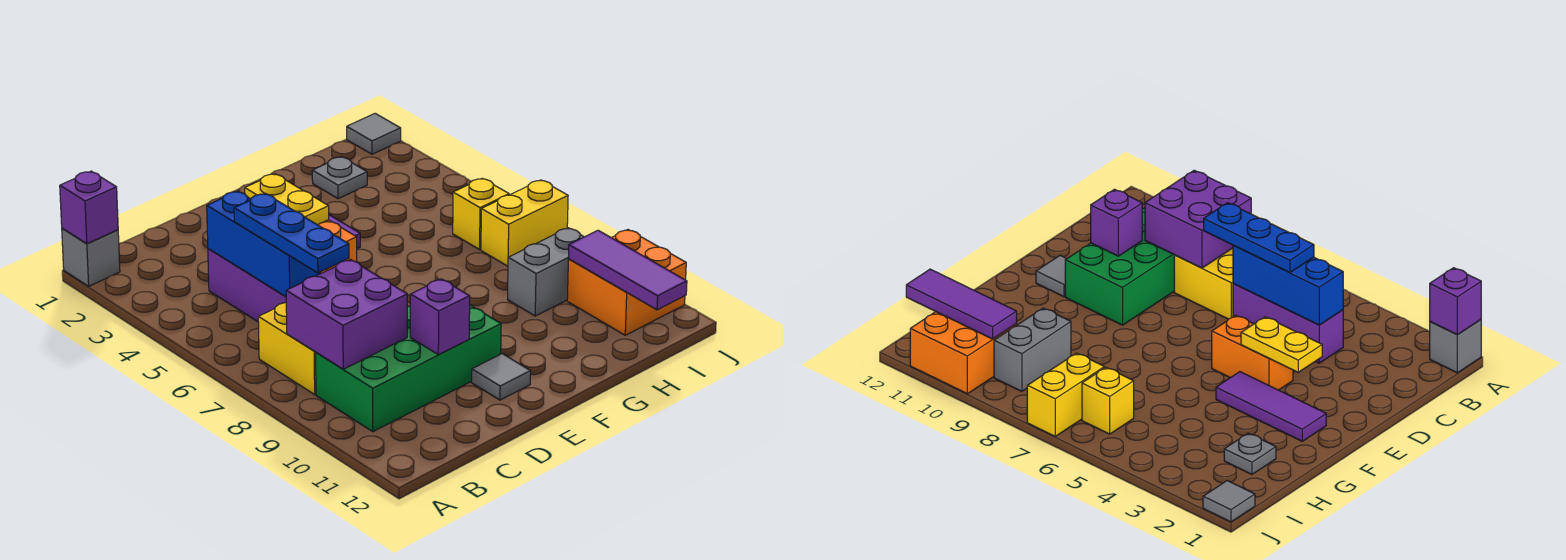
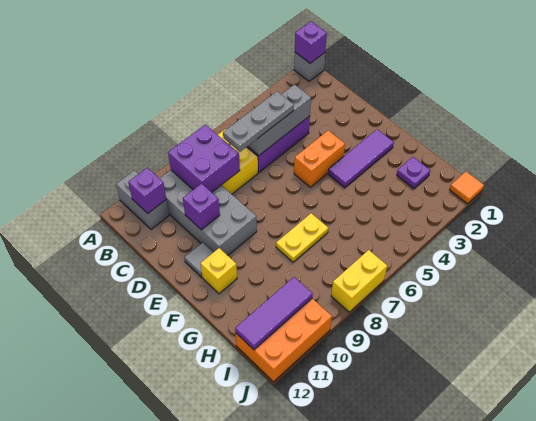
green brick B9:E10 level 1 -> grey brick B9:E10 level 1
none -> purple brick B11 level 2
blue brick C4:C6 level 2 -> grey brick C4:C6 level 2
blue plate C5:C7 level 3 -> grey plate C5:C7 level 3
yellow plate E3:E4 level 2 -> yellow plate G7:G8 level 1
grey plate H2 level 1 -> purple plate H2 level 1
grey brick H9:I9 level 1 -> grey brick A11:B11 level 1
yellow brick I6 level 1 -> yellow brick F11 level 1
yellow brick I7:J7 level 1 -> yellow brick J7:J8 level 1
orange brick I10:J11 level 1 -> orange brick I10:J12 level 1
grey tile J1 level 1 -> orange tile J1 level 1

